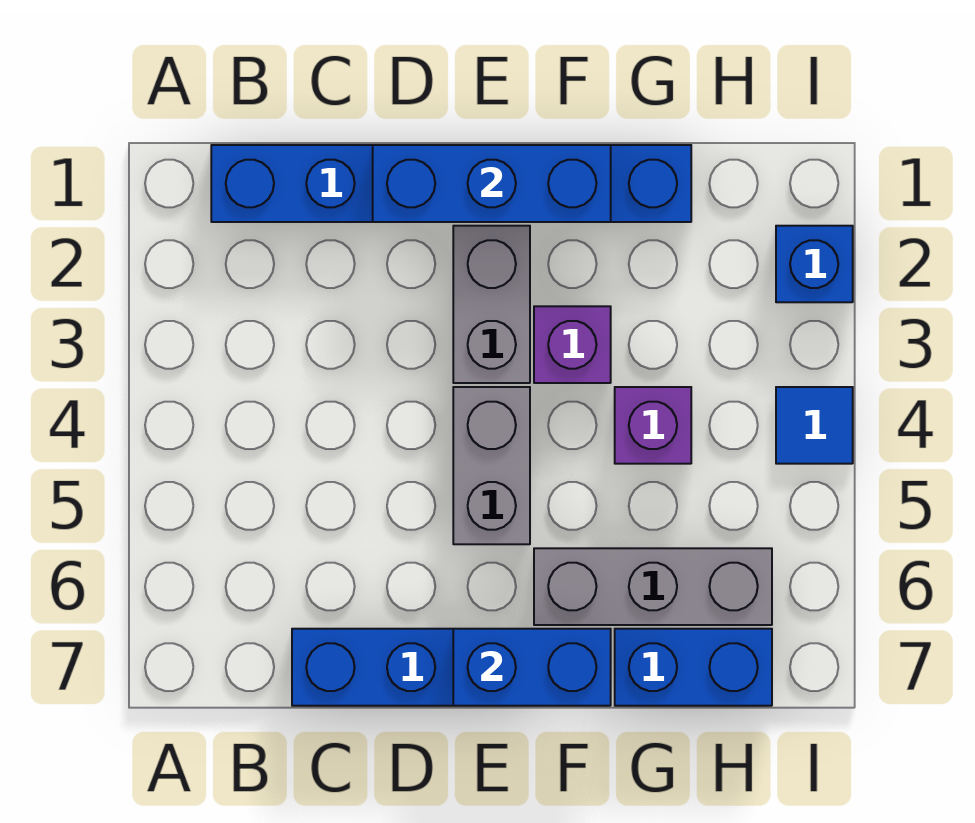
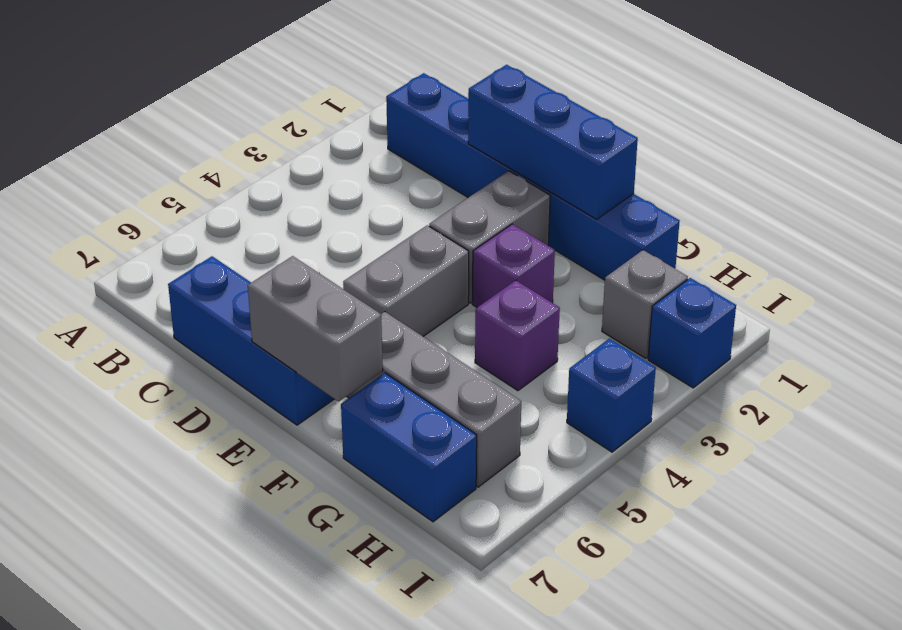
blue brick E7:F7 level 2 -> grey brick E7:F7 level 2
none -> grey brick H2 level 1
blue tile I4 level 1 -> blue brick I4 level 1

